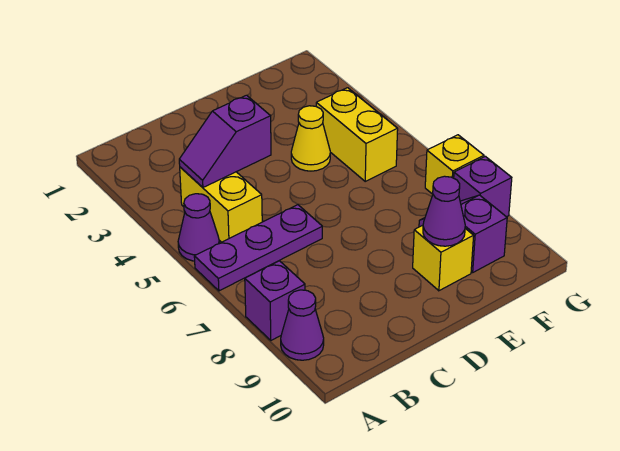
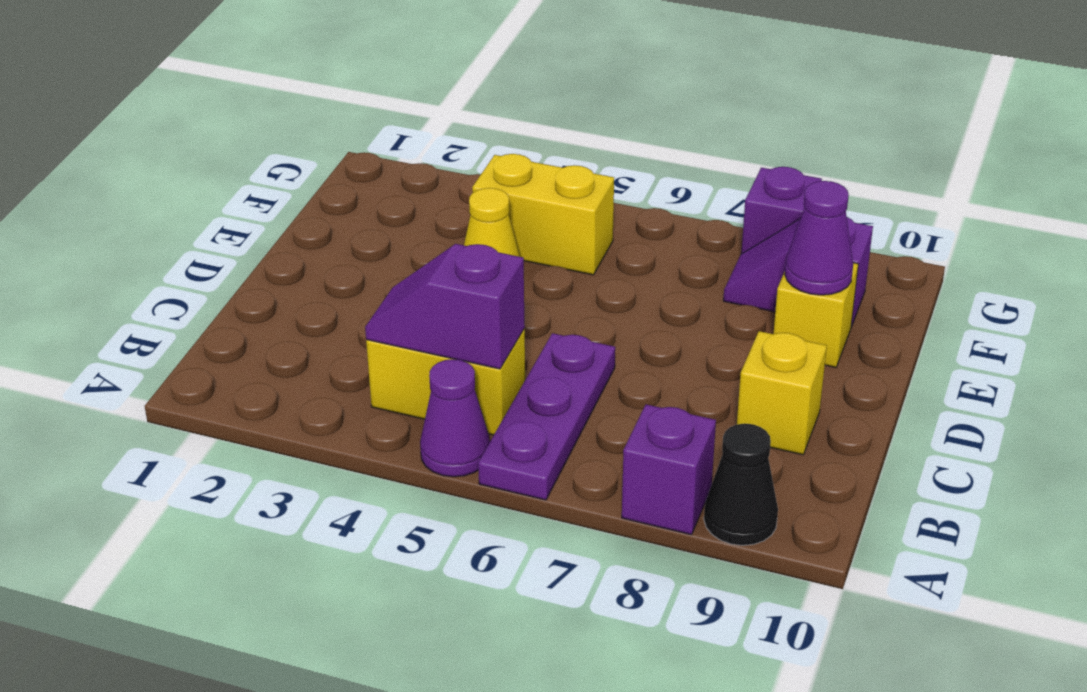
purple cone A9 level 1 -> black cone A9 level 1
purple slope B4:C4 level 2 top C -> purple slope B4:B5 level 2 top 5
yellow brick G7 level 1 -> yellow brick C9 level 1

